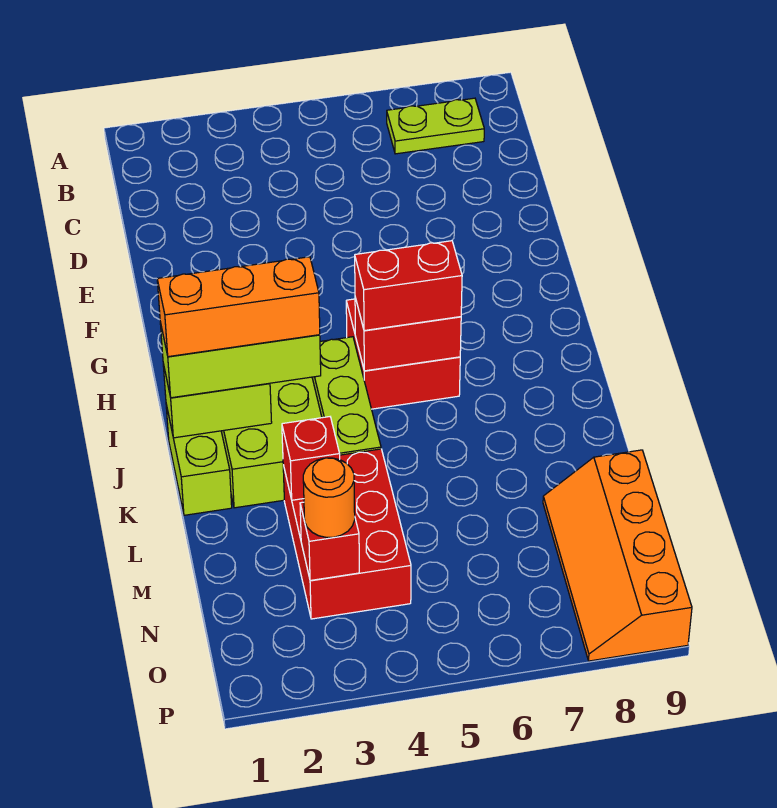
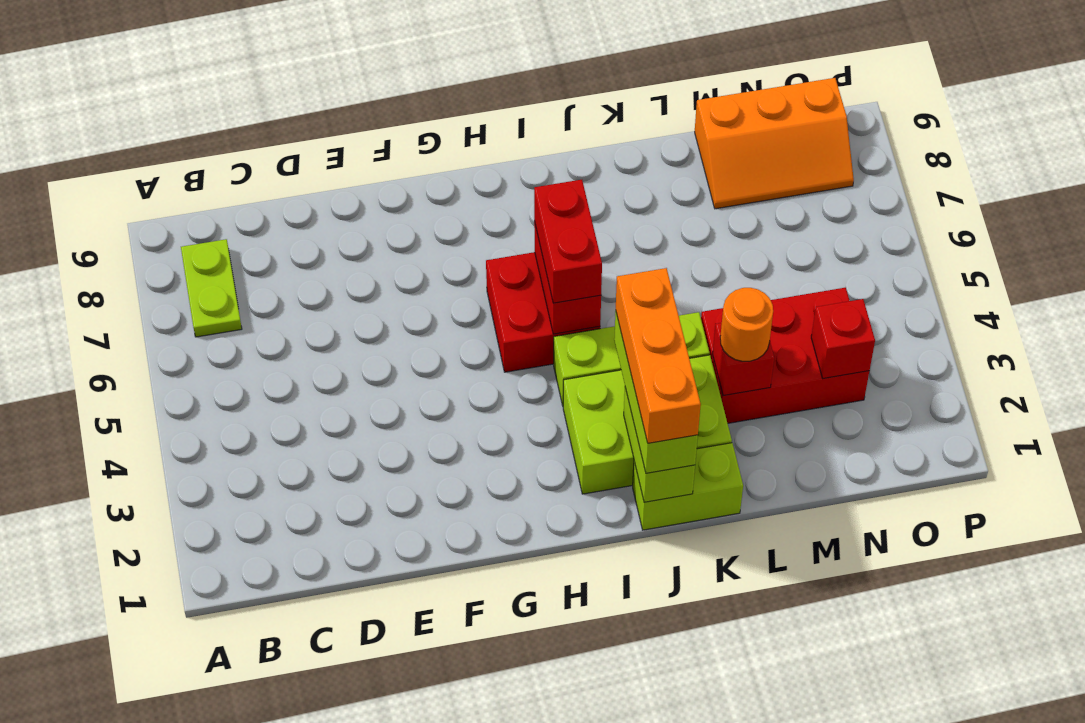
orange slope M8:P9 level 1 top 9 -> orange slope M8:O9 level 1 top 9
orange round brick N3 level 3 -> orange round brick L3 level 3

